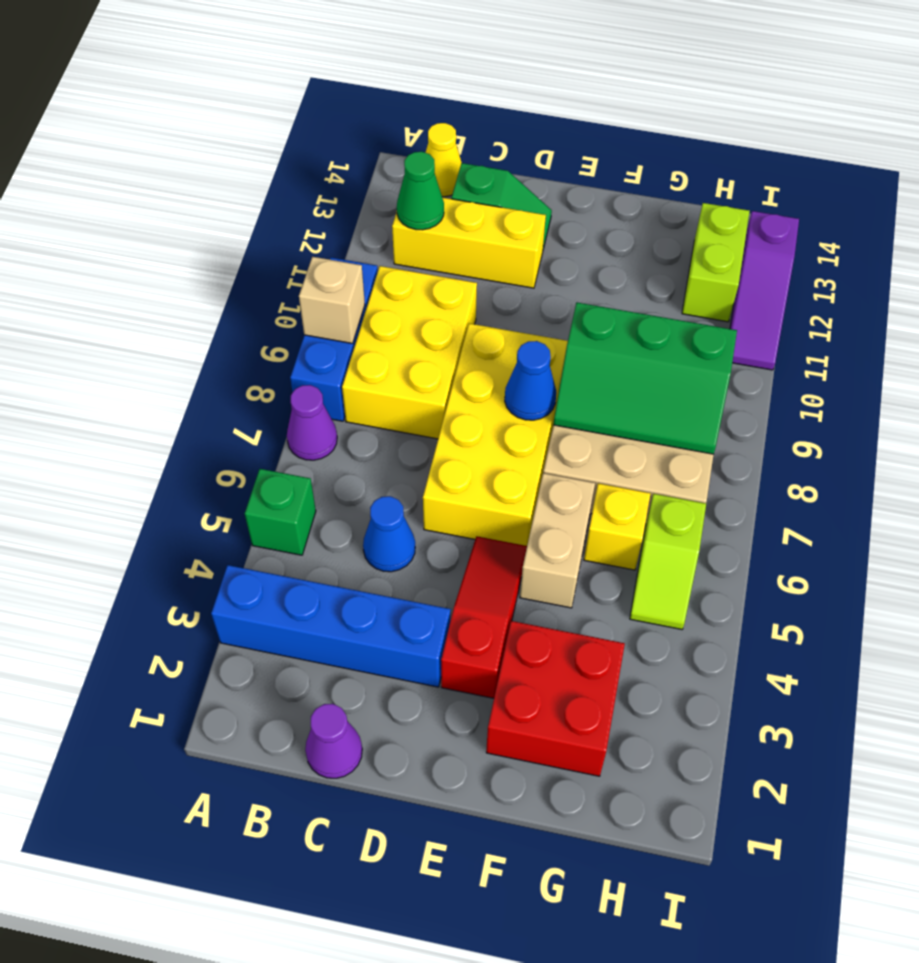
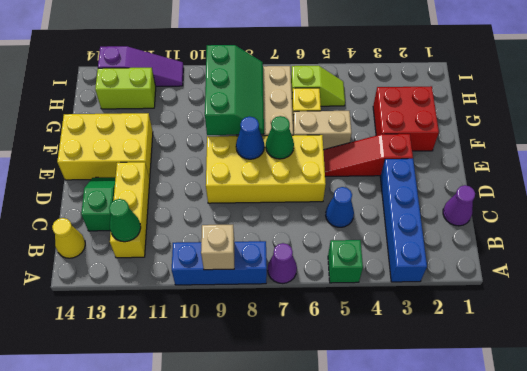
yellow brick B8:C10 level 1 -> yellow brick E12:F14 level 1
none -> green cone E7 level 2

